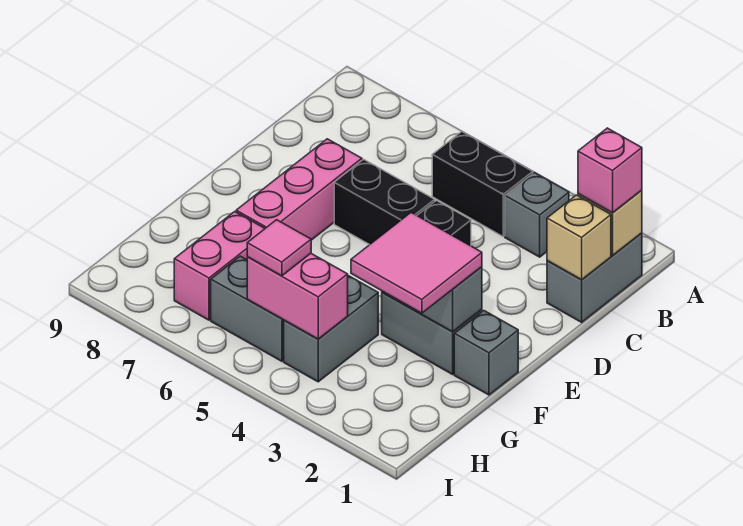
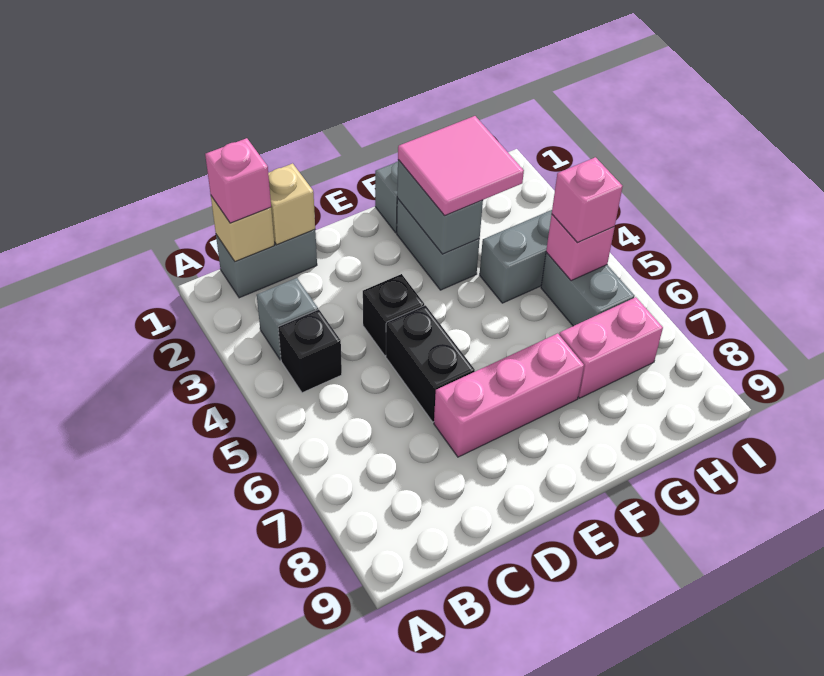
black brick B4:B5 level 1 -> black brick B4 level 1
pink brick H4:H5 level 2 -> pink brick H5 level 2
pink tile H5 level 3 -> pink brick H5 level 3

